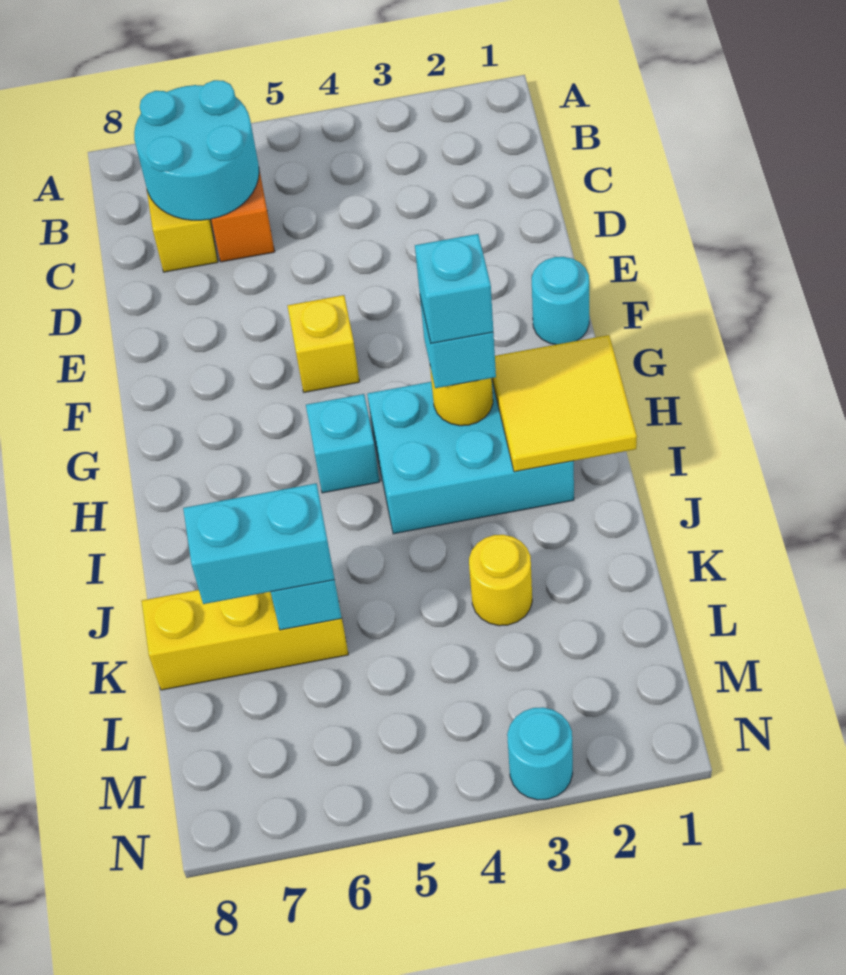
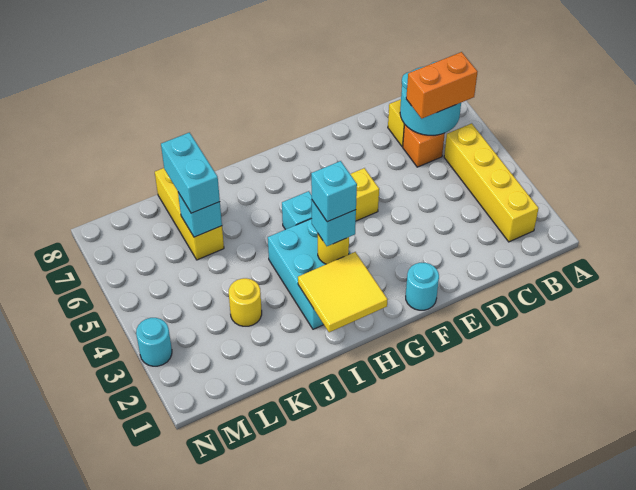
none -> yellow brick B2:B5 level 1
none -> orange brick B6:C6 level 3

